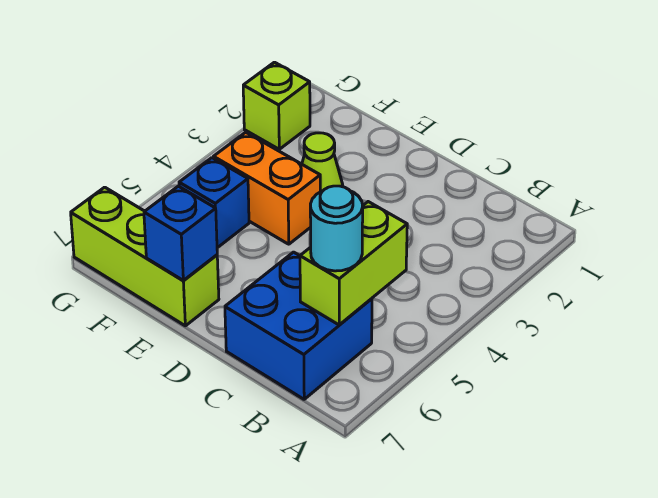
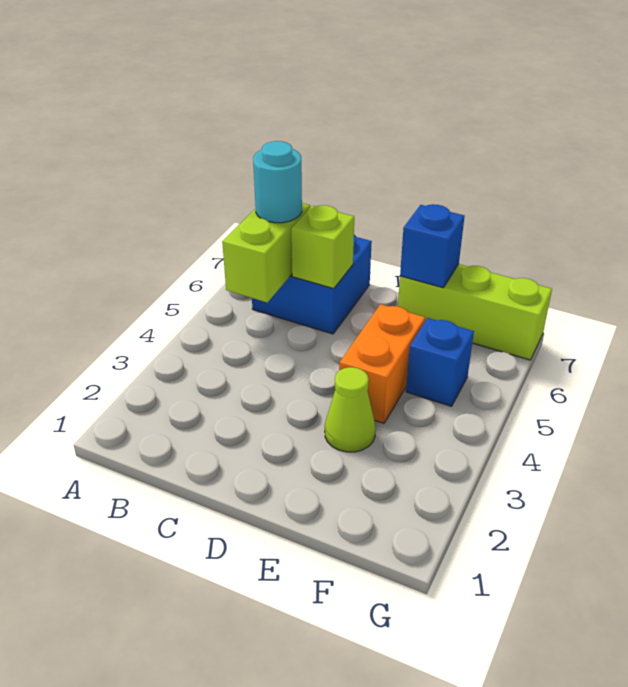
orange brick E4:F4 level 1 -> orange brick E4:E5 level 1
lime brick G2 level 1 -> lime brick C6 level 2

